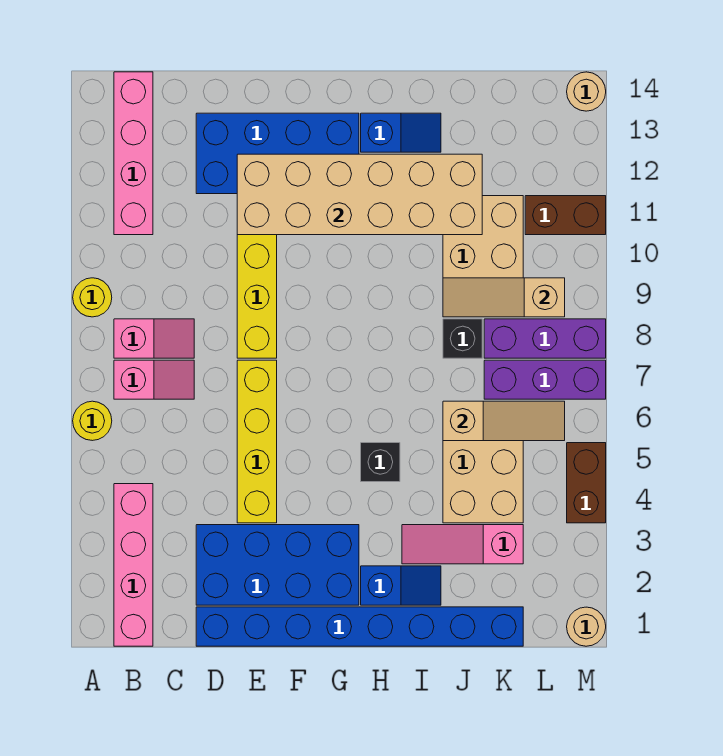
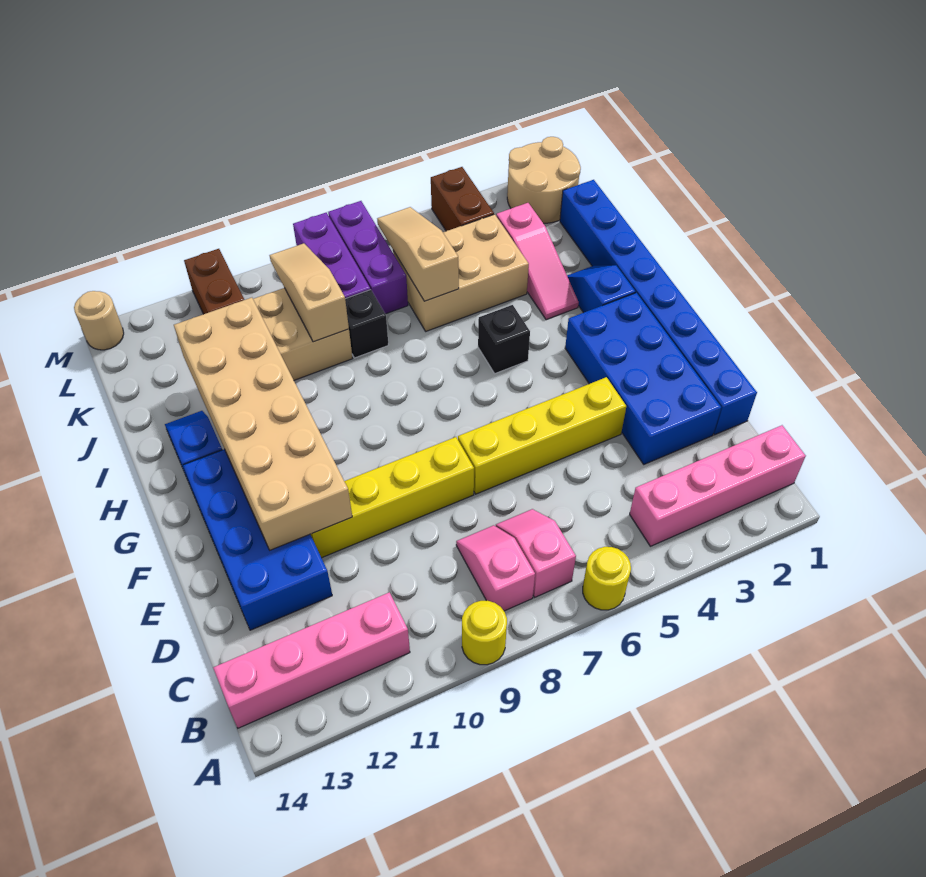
tan slope J9:L9 level 2 top L -> tan slope J9:L9 level 2 top J
tan round brick M1 level 1 -> tan round brick L1:M2 level 1
brown brick M4:M5 level 1 -> brown brick L4:M4 level 1

